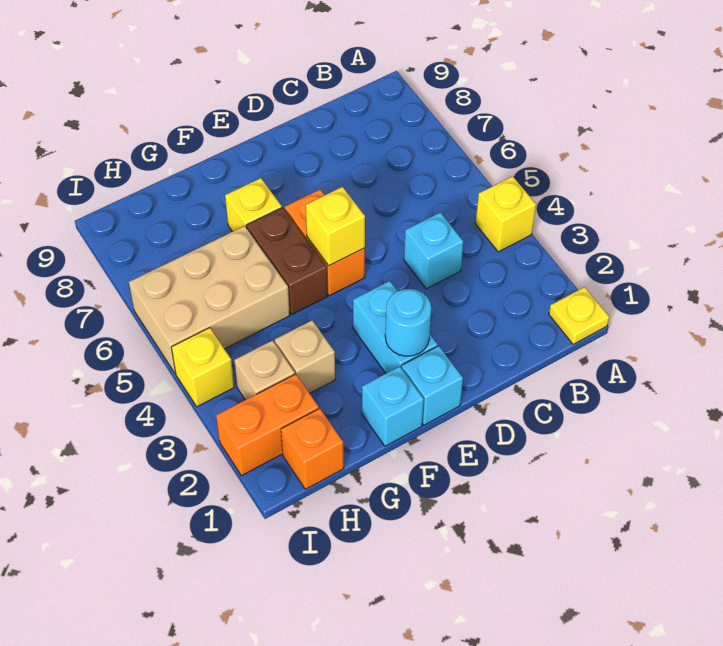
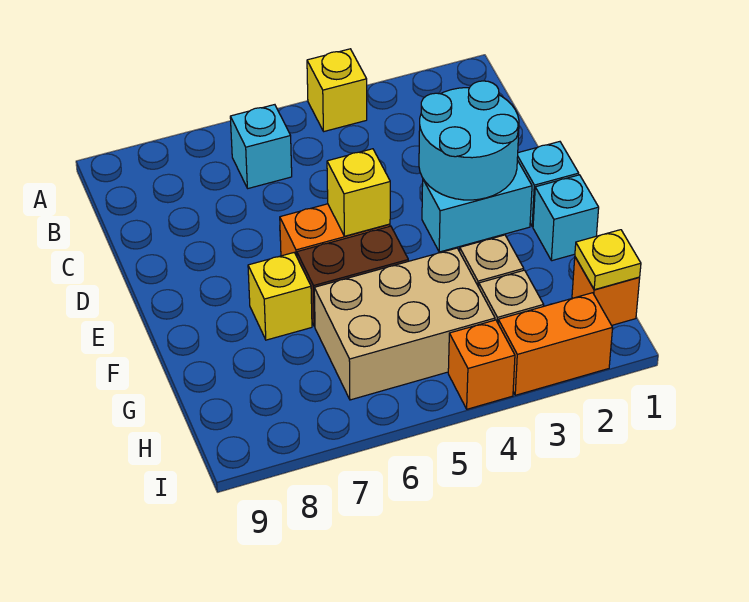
yellow plate A1 level 1 -> yellow plate H1 level 2
cyan brick C4 level 1 -> cyan brick B6 level 1
cyan round brick E2 level 2 -> cyan round brick D2:E3 level 2
tan brick G5:I6 level 1 -> tan brick G4:H6 level 1
orange brick H2:I2 level 1 -> orange brick I2:I3 level 1
yellow brick I4 level 1 -> orange brick I4 level 1

